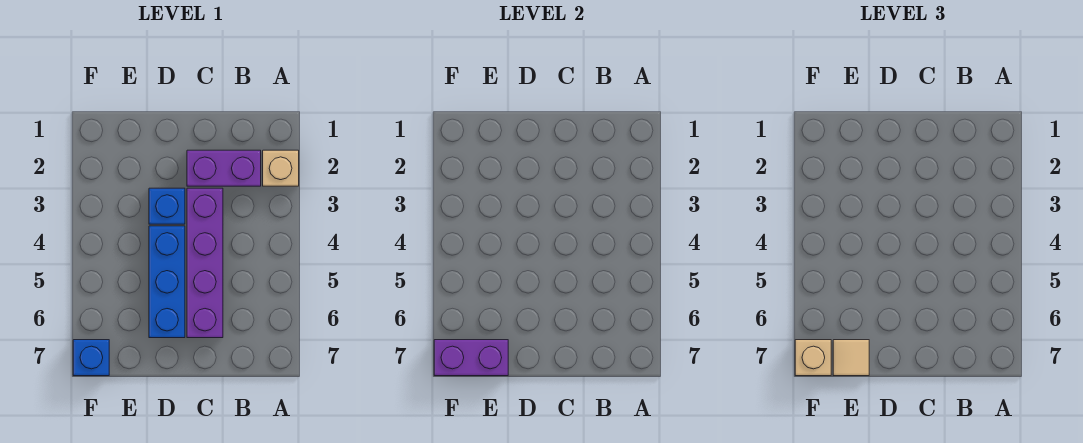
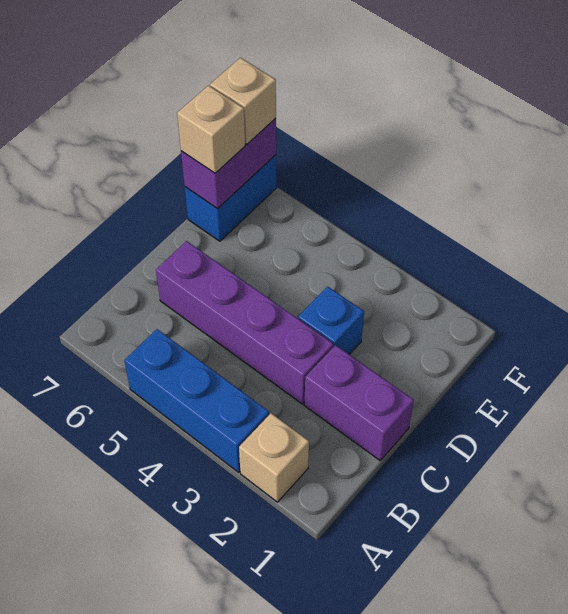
purple brick B2:C2 level 1 -> purple brick C1:C2 level 1
blue brick D4:D6 level 1 -> blue brick A3:A5 level 1
tan tile E7 level 3 -> tan brick E7 level 3
blue brick F7 level 1 -> blue brick E7:F7 level 1

